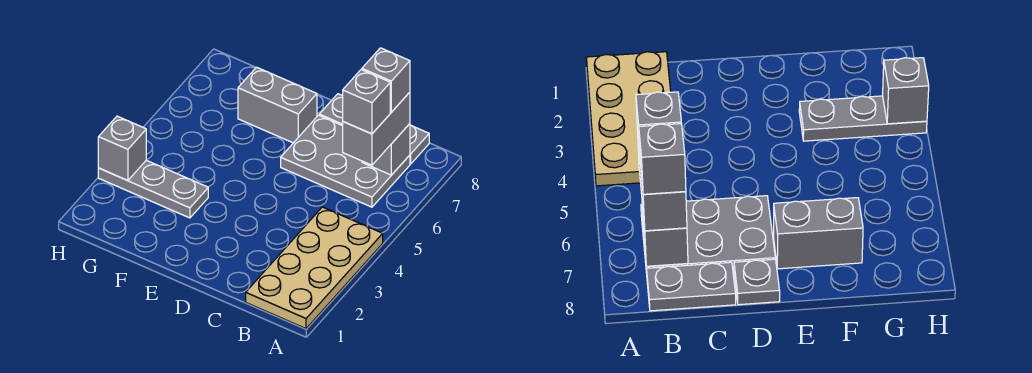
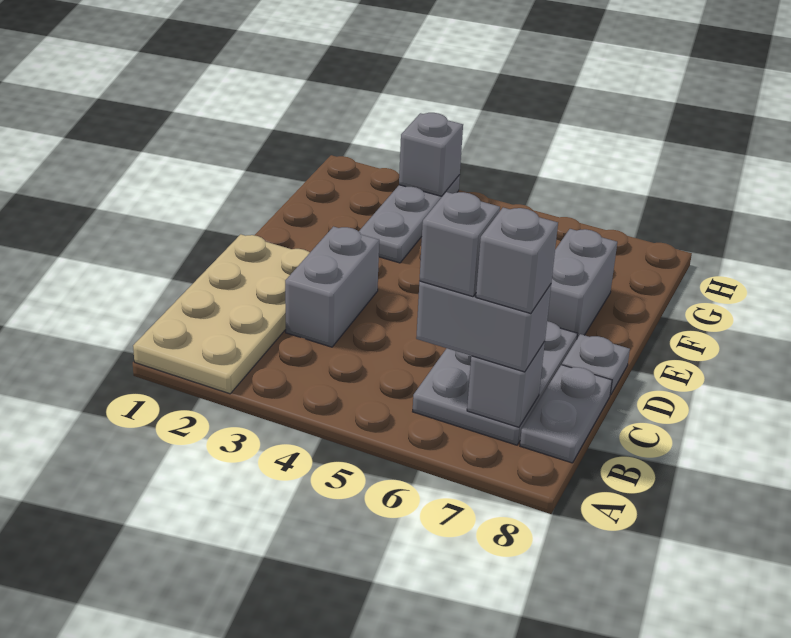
tan plate A1:B4 level 1 -> tan plate A1:D2 level 1
none -> grey brick C3:D3 level 1

